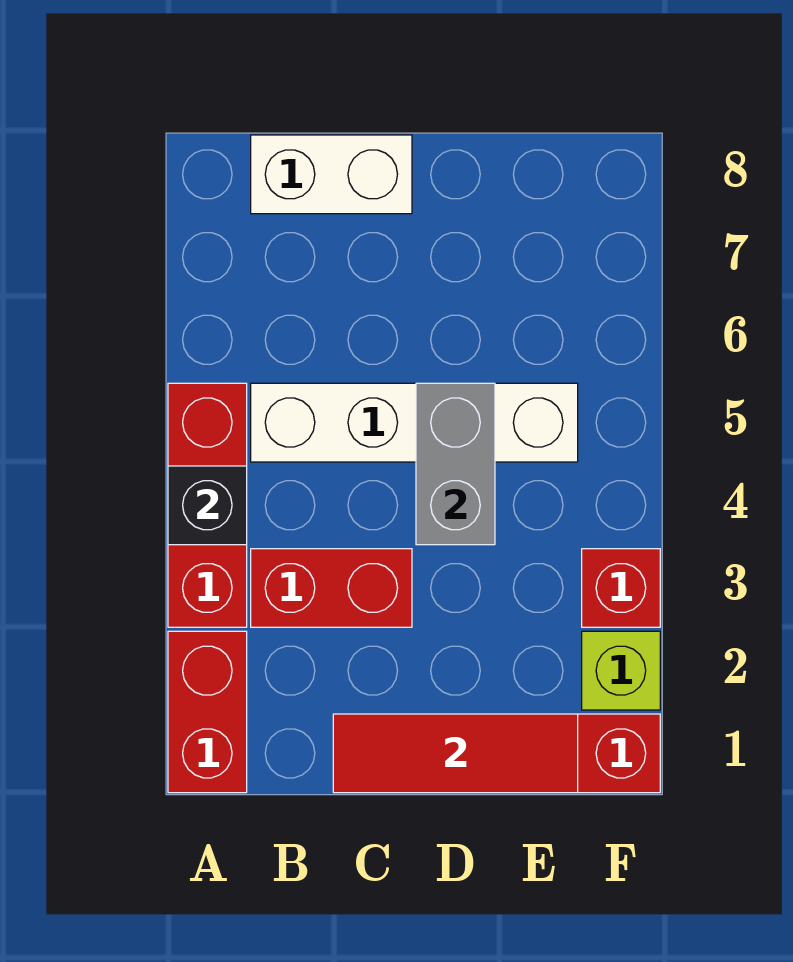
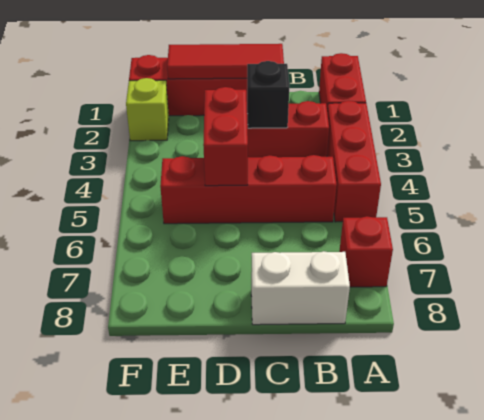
black brick A4 level 2 -> black brick C3 level 2
white brick B5:E5 level 1 -> red brick B5:E5 level 1
grey brick D4:D5 level 2 -> red brick D4:D5 level 2
red brick F3 level 1 -> red brick A7 level 1

